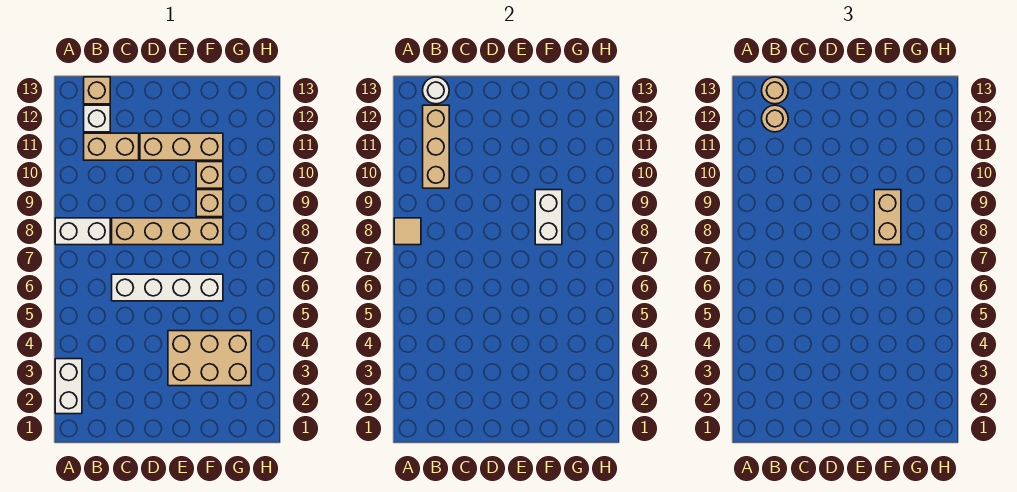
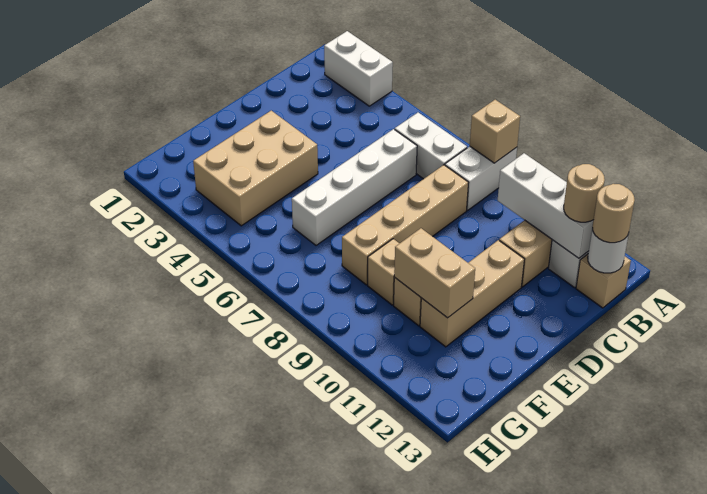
tan tile A8 level 2 -> tan brick A8 level 2
tan brick B10:B12 level 2 -> white brick B10:B12 level 2
white brick F8:F9 level 2 -> white brick B6:B7 level 1
tan brick F8:F9 level 3 -> tan brick F10:F11 level 2

